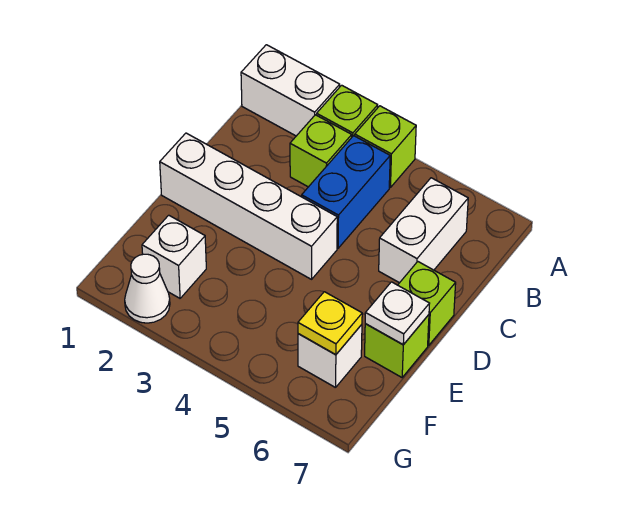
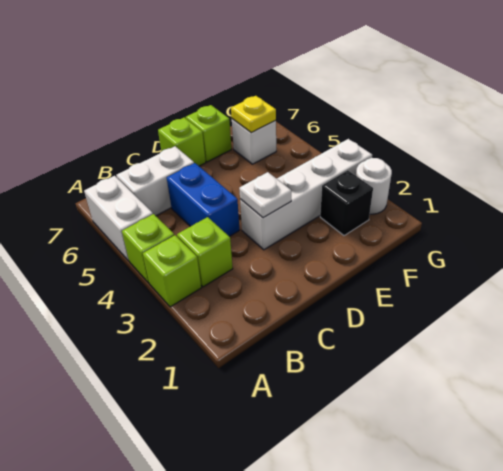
white brick A1:A2 level 1 -> white brick A5:A6 level 1
blue brick B4:C4 level 1 -> blue brick C4:C5 level 1
white brick D1:D4 level 1 -> white brick D3:G3 level 1
white plate E7 level 2 -> white plate D3 level 2
white brick F2 level 1 -> black brick F2 level 1
white cone G2 level 1 -> white round brick G2 level 1

